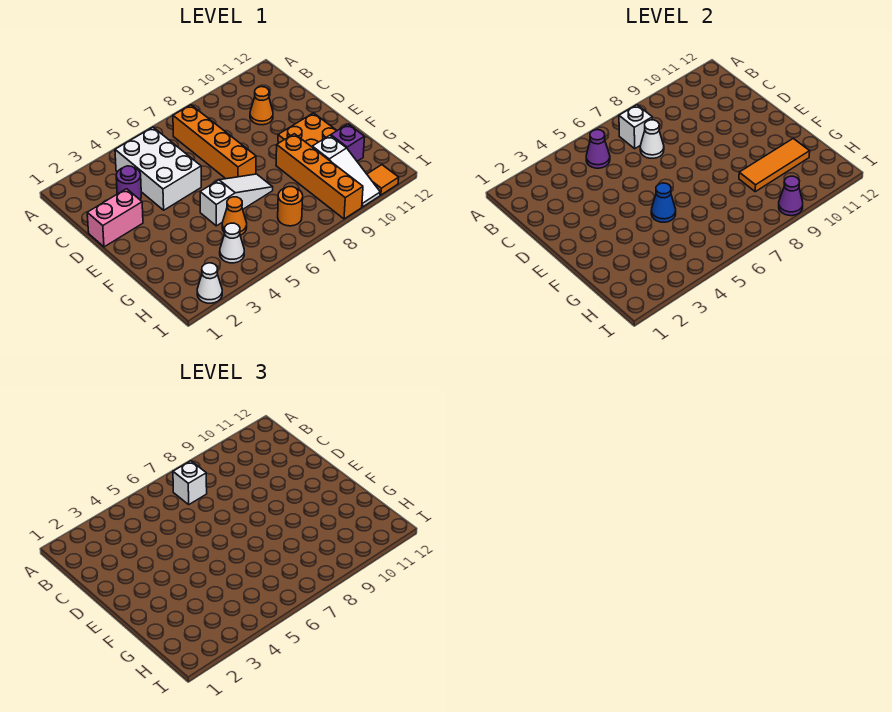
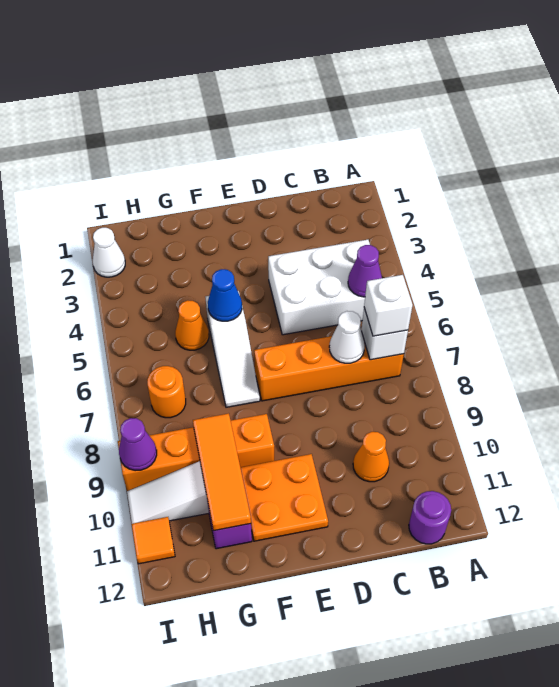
purple round brick C3 level 1 -> purple round brick B12 level 1
pink brick D1:D2 level 1 -> none
white cone H4 level 1 -> none

